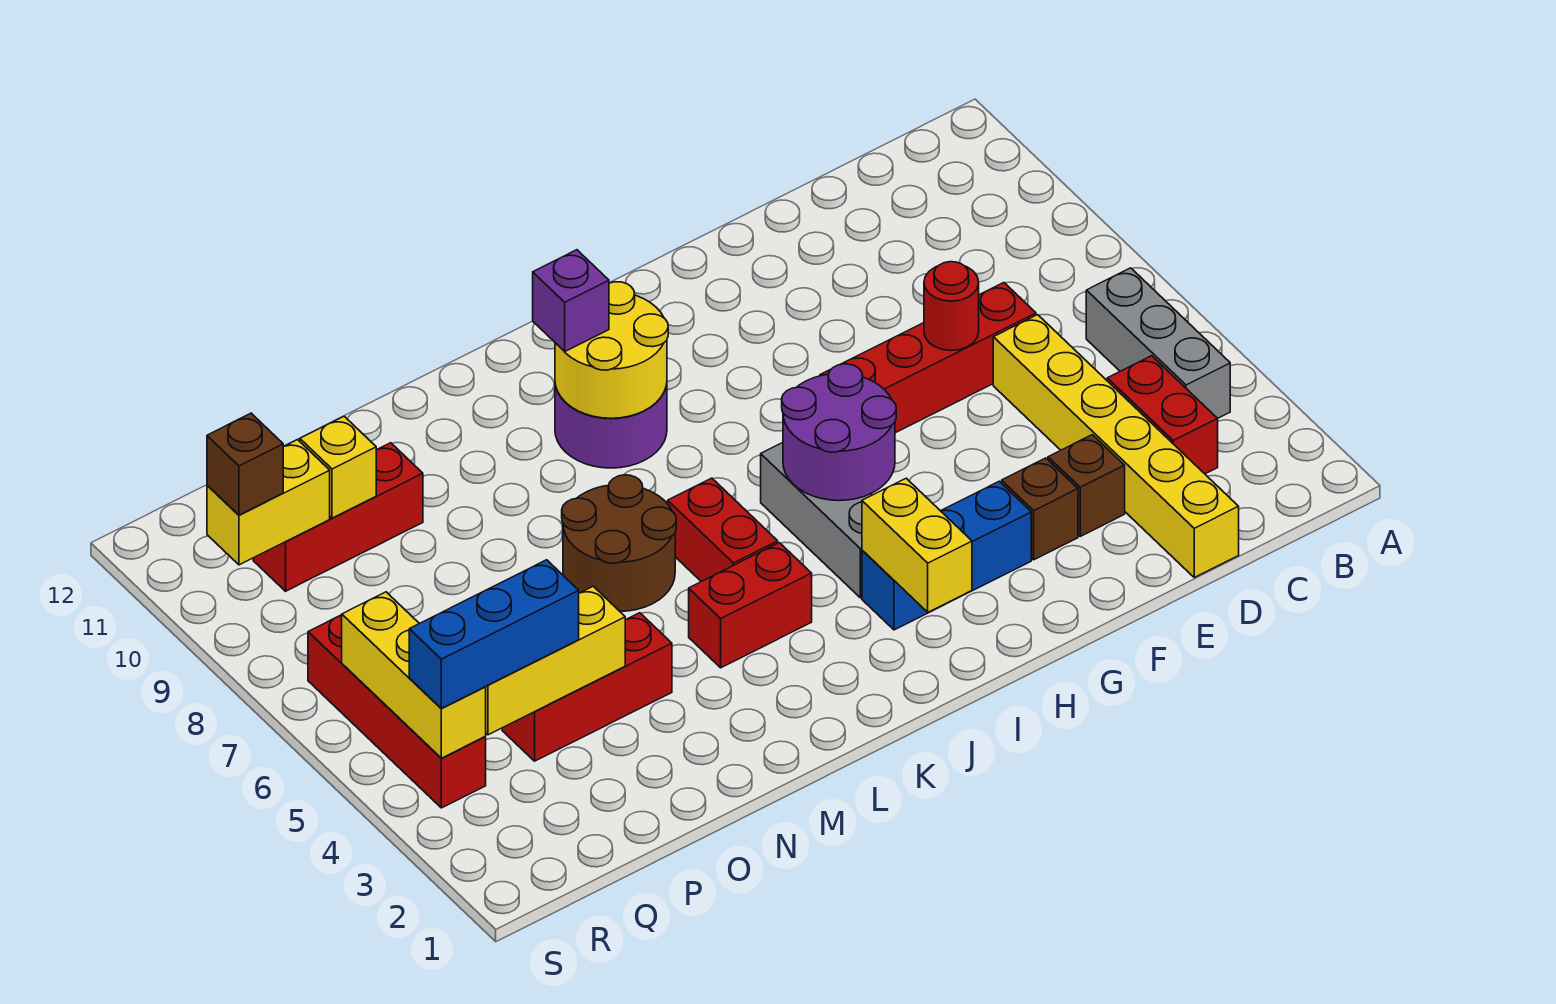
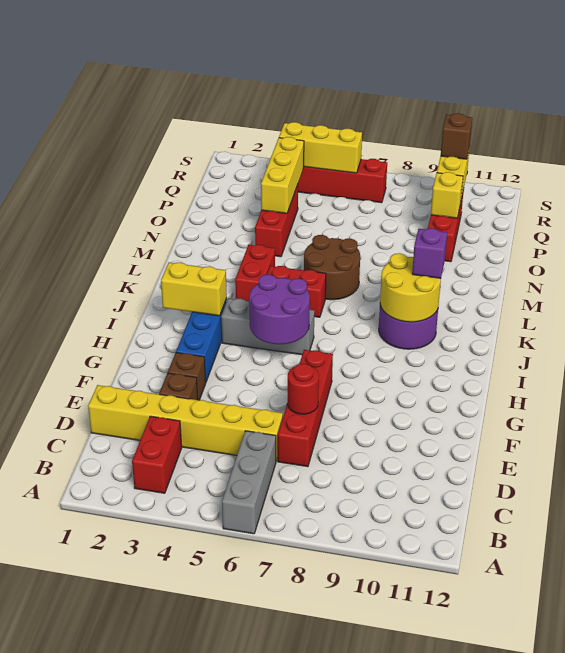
grey brick B4:B6 level 1 -> grey brick A6:C6 level 1
red brick C3:C4 level 1 -> red brick B3:C3 level 1
blue brick P4:R4 level 3 -> none

